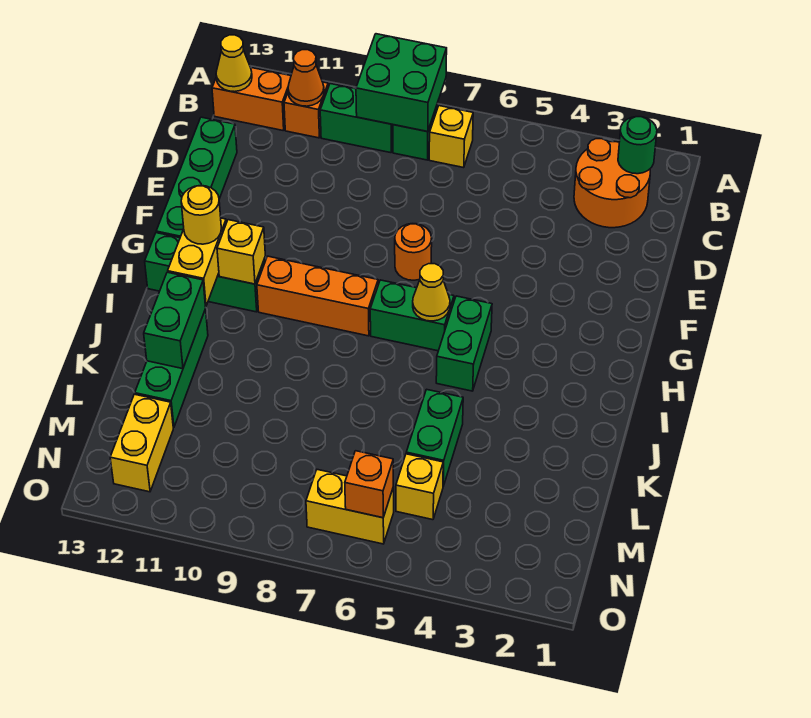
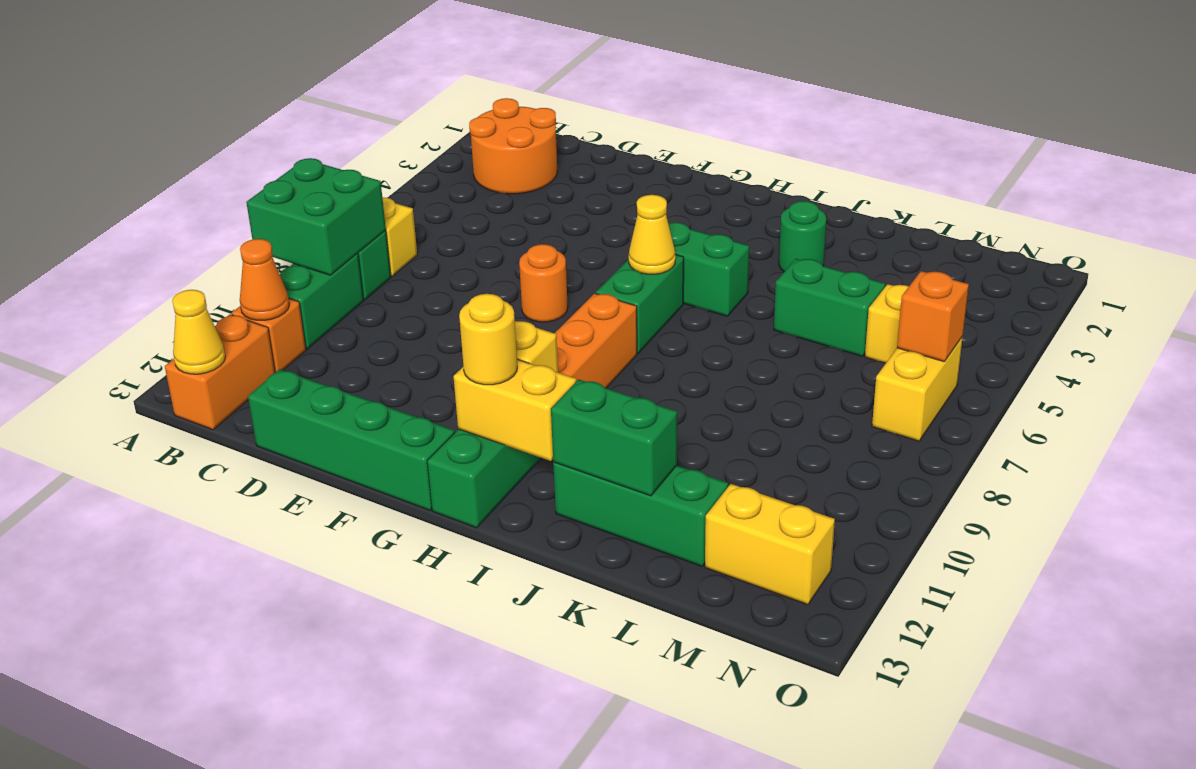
green round brick B2 level 2 -> green round brick J3 level 1

